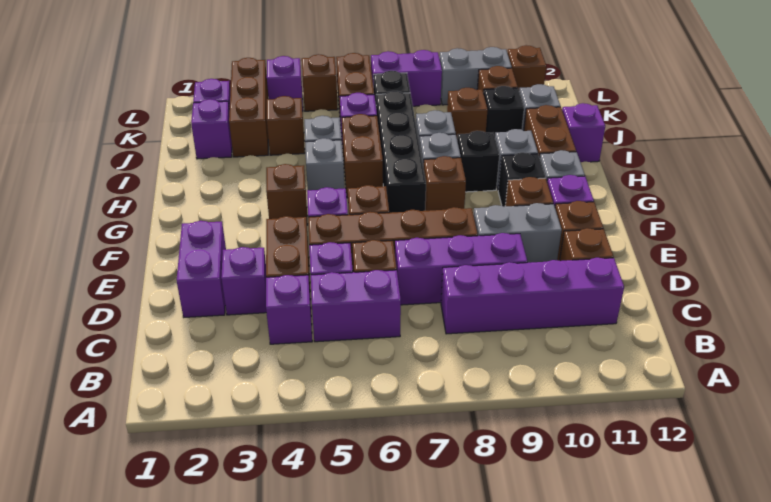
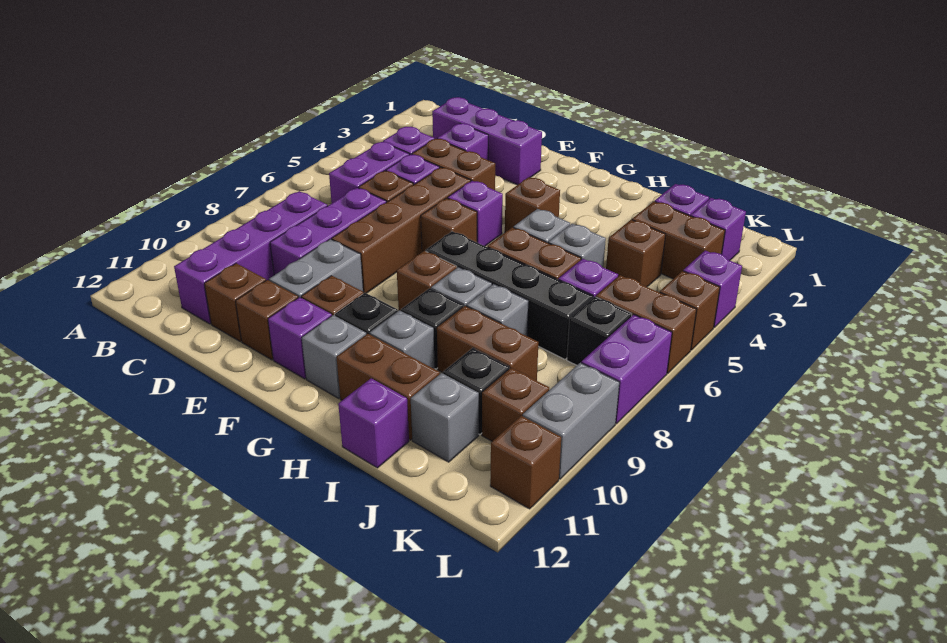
purple brick D2:E2 level 1 -> purple brick C2:E2 level 1
brown brick J3:L3 level 1 -> brown brick J3:K3 level 1
brown brick J9 level 1 -> brown brick I9:J9 level 1

